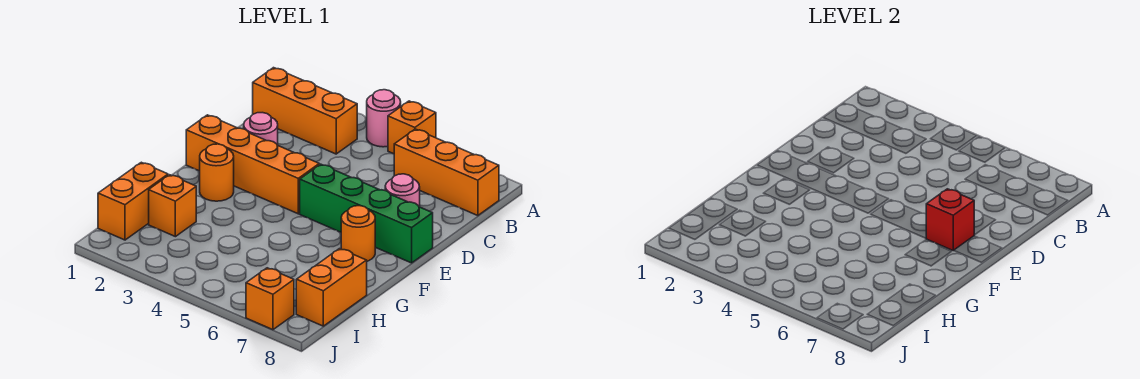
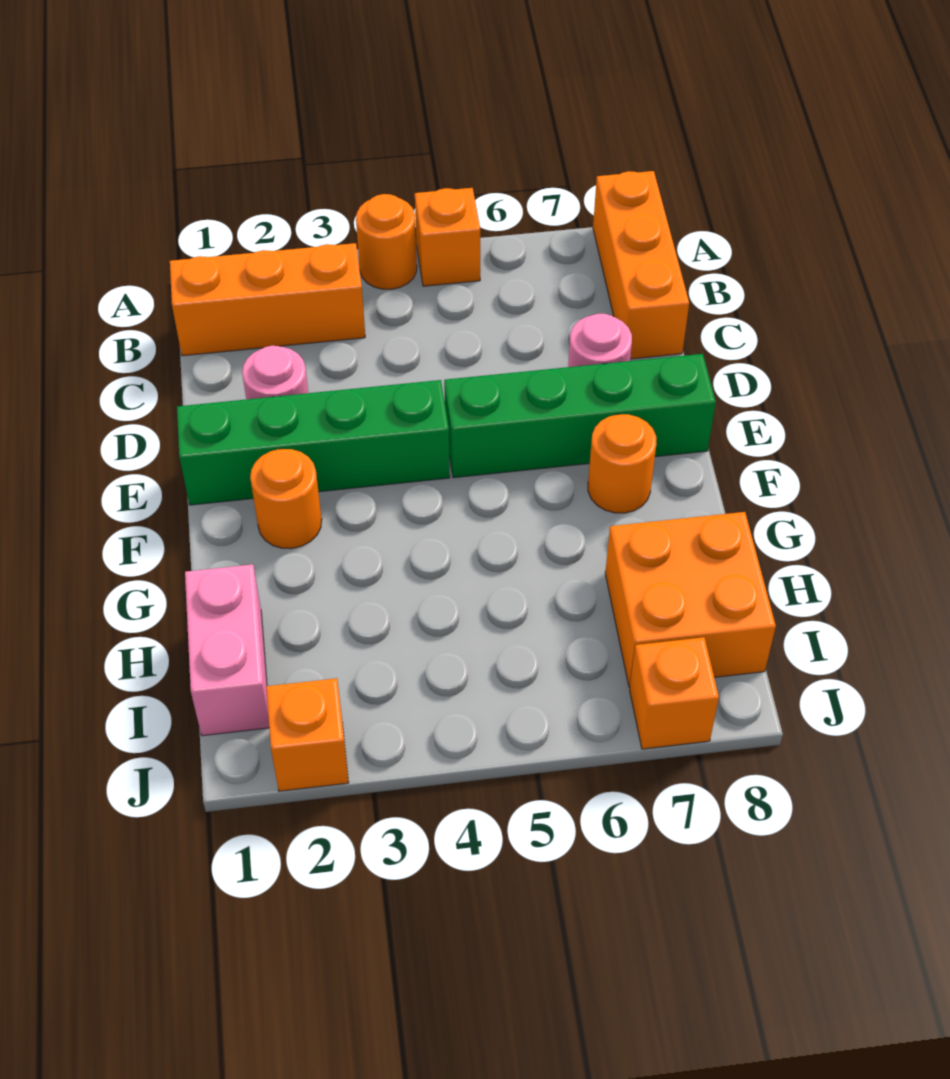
pink round brick A4 level 1 -> orange round brick A4 level 1
orange brick B6:B8 level 1 -> orange brick A8:C8 level 1
orange brick E1:E4 level 1 -> green brick E1:E4 level 1
red brick E7 level 2 -> none
orange brick H1:I1 level 1 -> pink brick H1:I1 level 1
orange brick H2 level 1 -> orange brick J2 level 1
orange brick H8:I8 level 1 -> orange brick H7:I8 level 1

